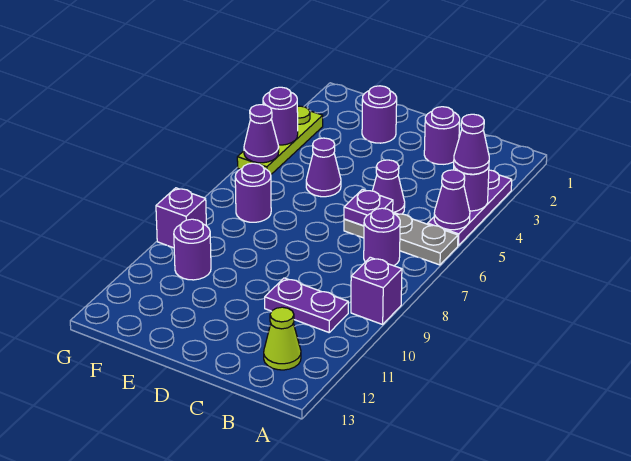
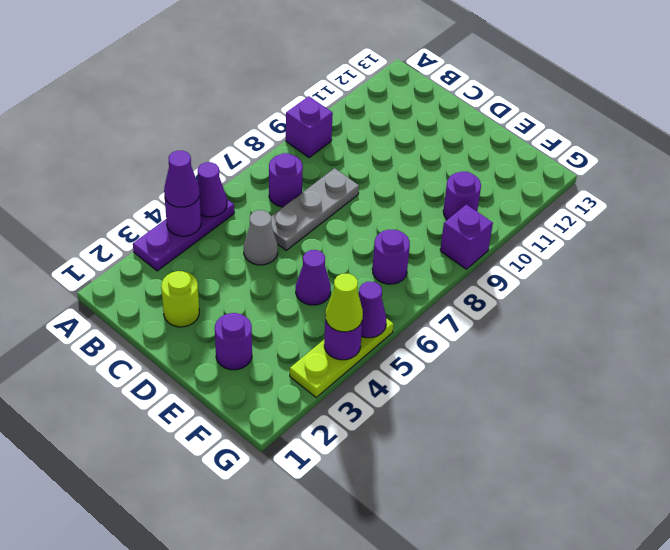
grey plate A6:C6 level 1 -> grey plate C6:C8 level 1
purple plate B10:C10 level 1 -> none
lime cone B12 level 1 -> lime cone G4 level 3
purple round brick C2 level 1 -> lime round brick C2 level 1
purple cone C5 level 1 -> grey cone C5 level 1
purple plate C6 level 2 -> none

